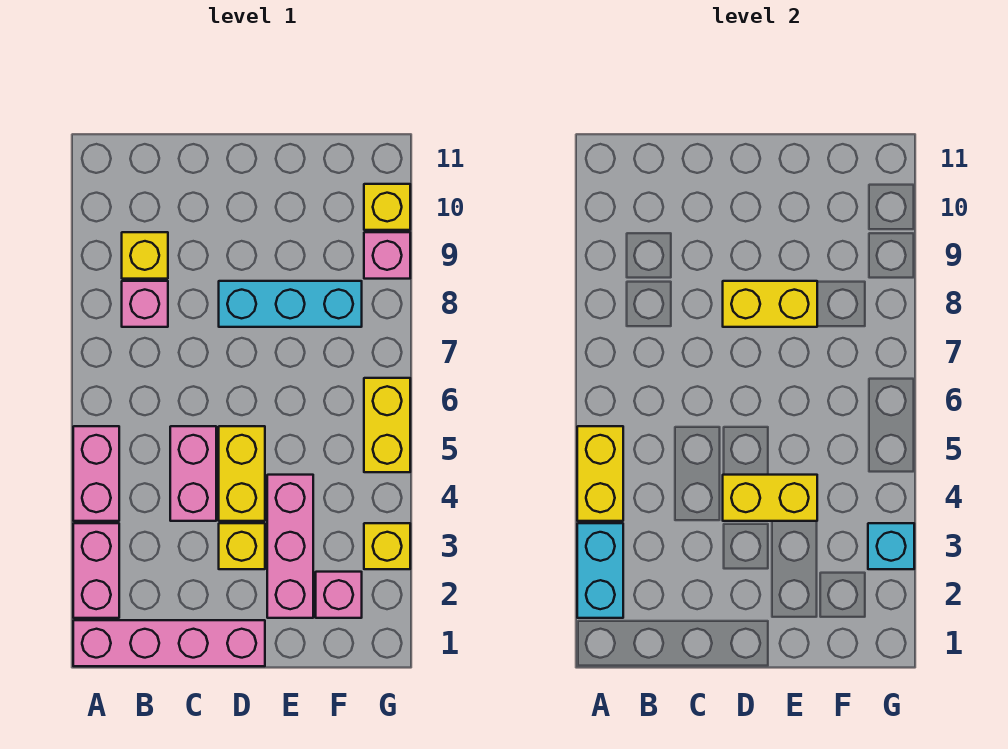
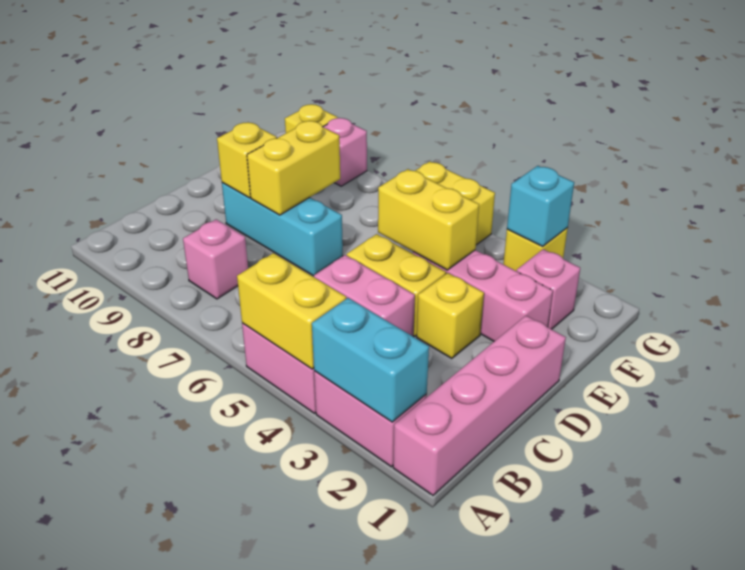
yellow brick B9 level 1 -> yellow brick D9 level 2
yellow brick D4:E4 level 2 -> yellow brick E4:E5 level 2
cyan brick D8:F8 level 1 -> cyan brick D7:D9 level 1

